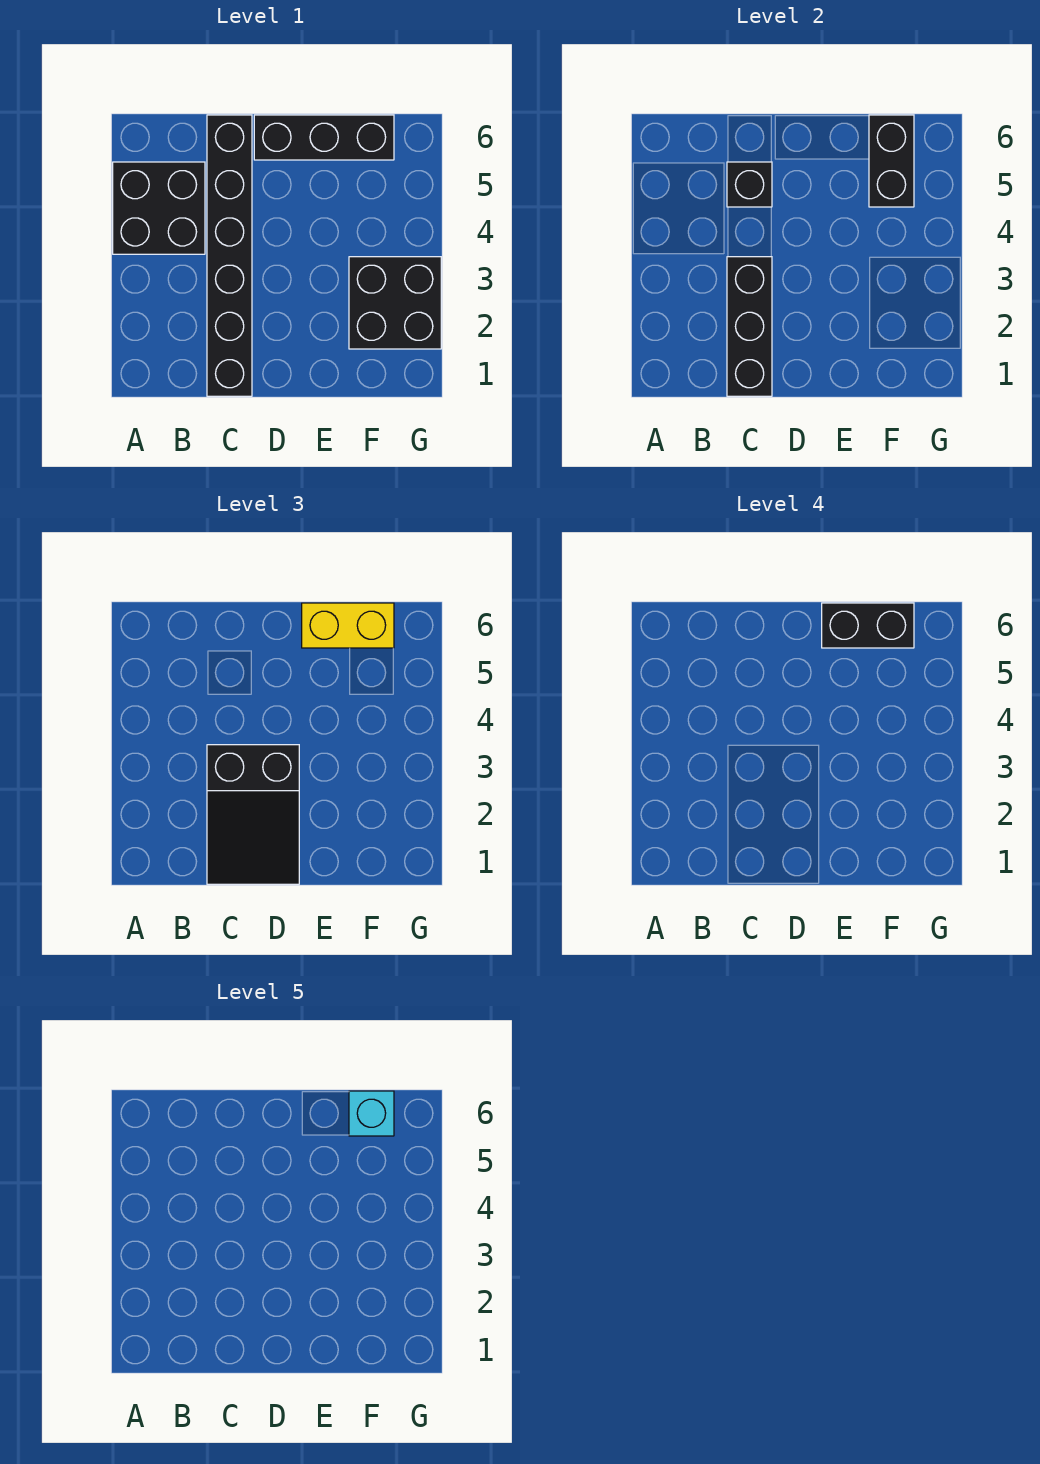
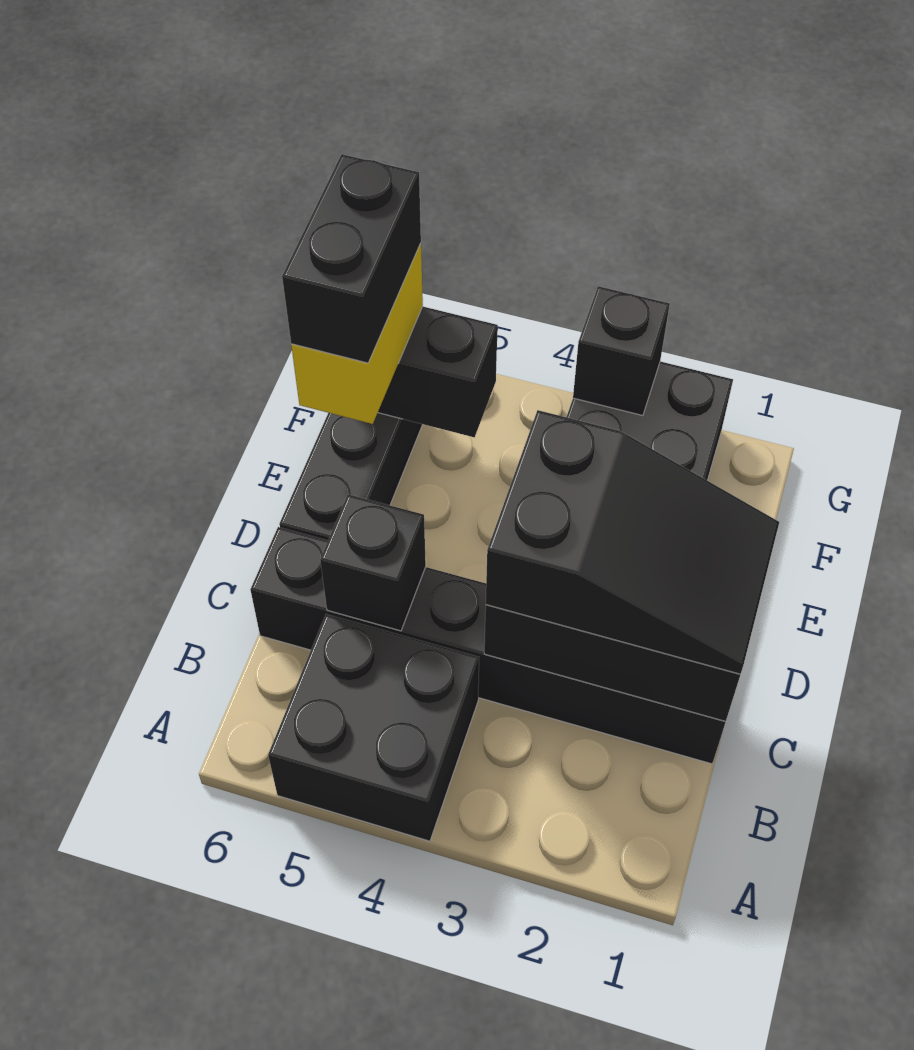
cyan brick F6 level 5 -> none
none -> black brick G3 level 2

